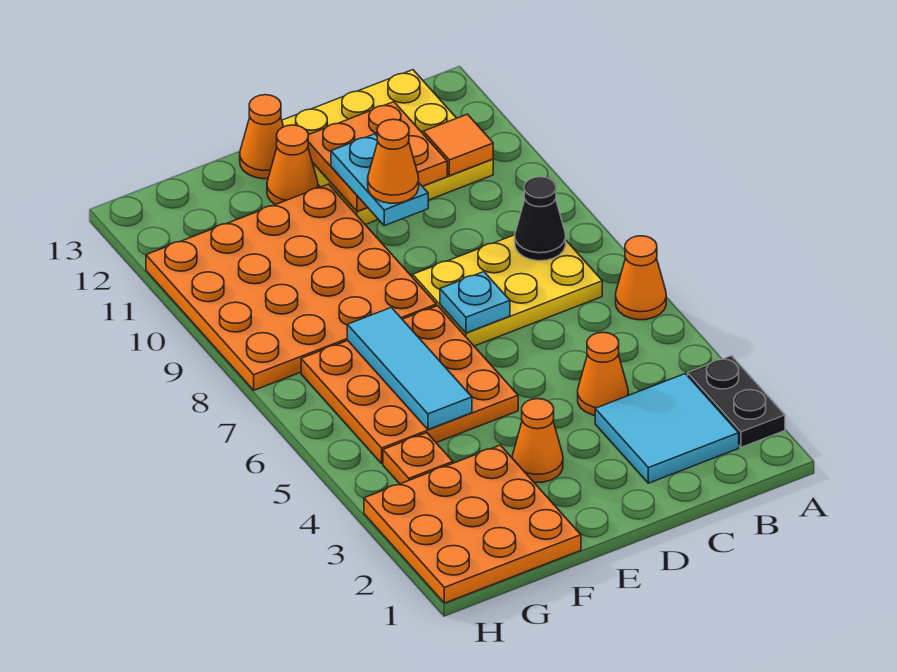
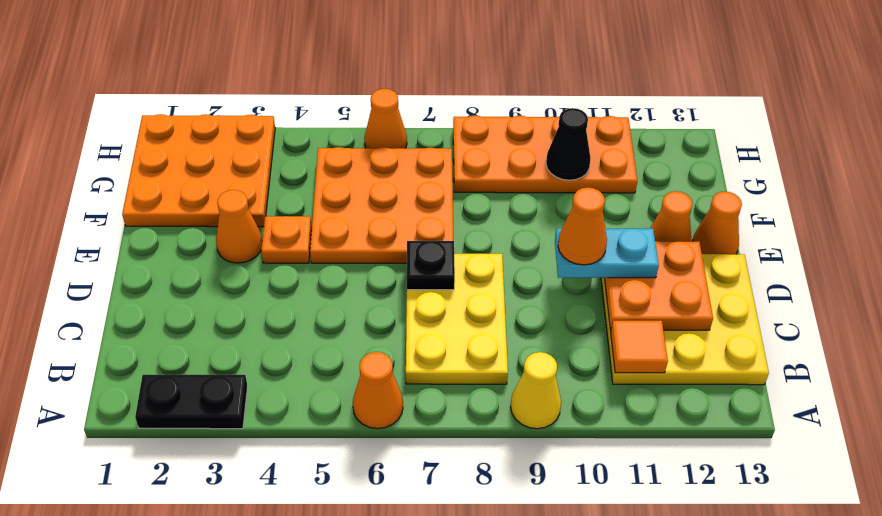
none -> yellow cone A9 level 1
cyan tile B2:C3 level 1 -> none
black cone B8 level 2 -> black cone G10 level 2
orange cone C4 level 1 -> orange cone H6 level 1
cyan plate D7 level 2 -> black plate D7 level 2
orange plate E8:H11 level 1 -> orange plate G8:H11 level 1
cyan tile F5:F7 level 2 -> none
orange plate G4 level 1 -> orange plate E4 level 1

